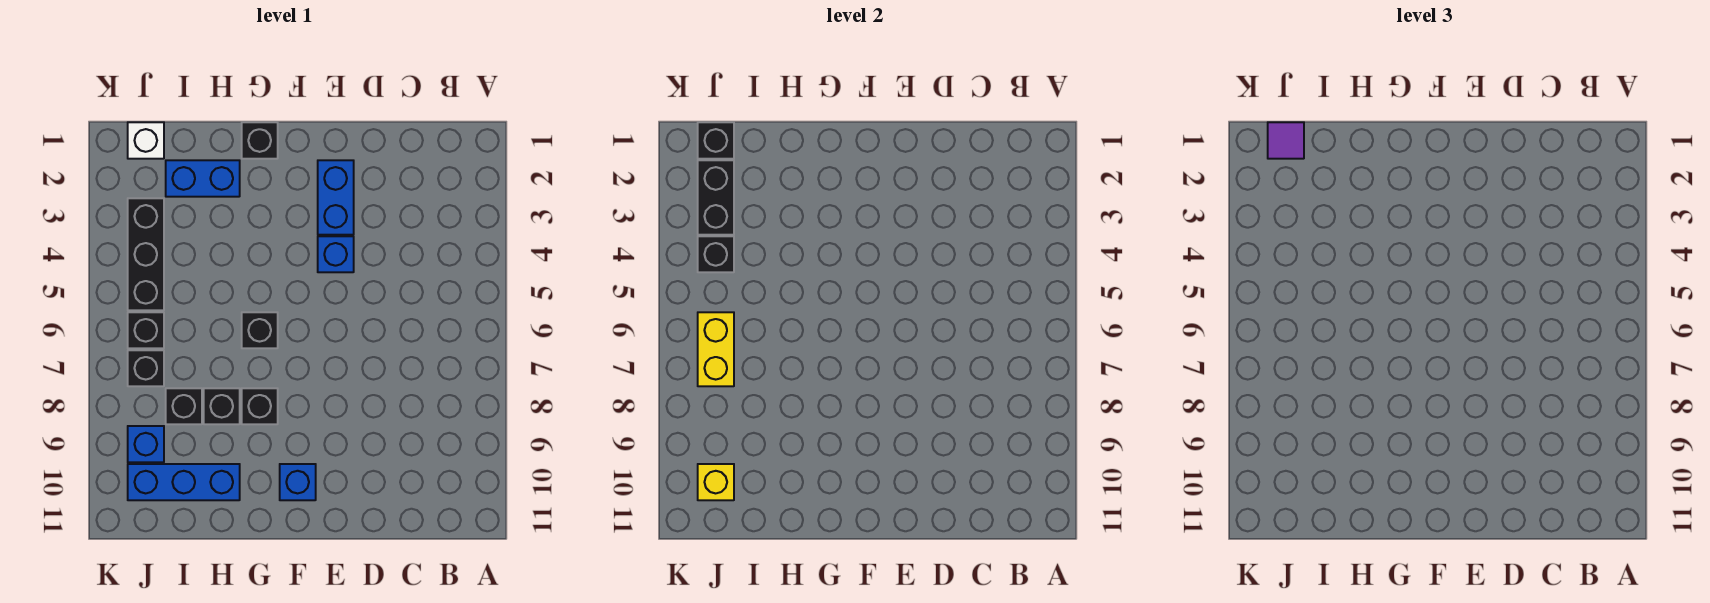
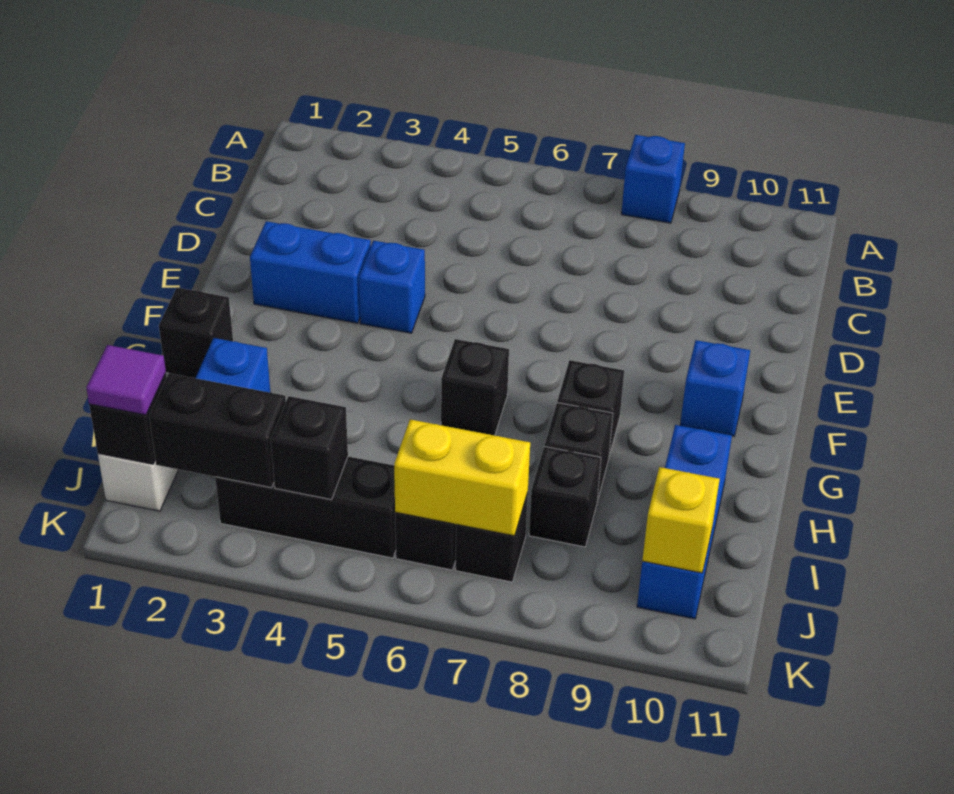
blue brick J9 level 1 -> blue brick A8 level 1

